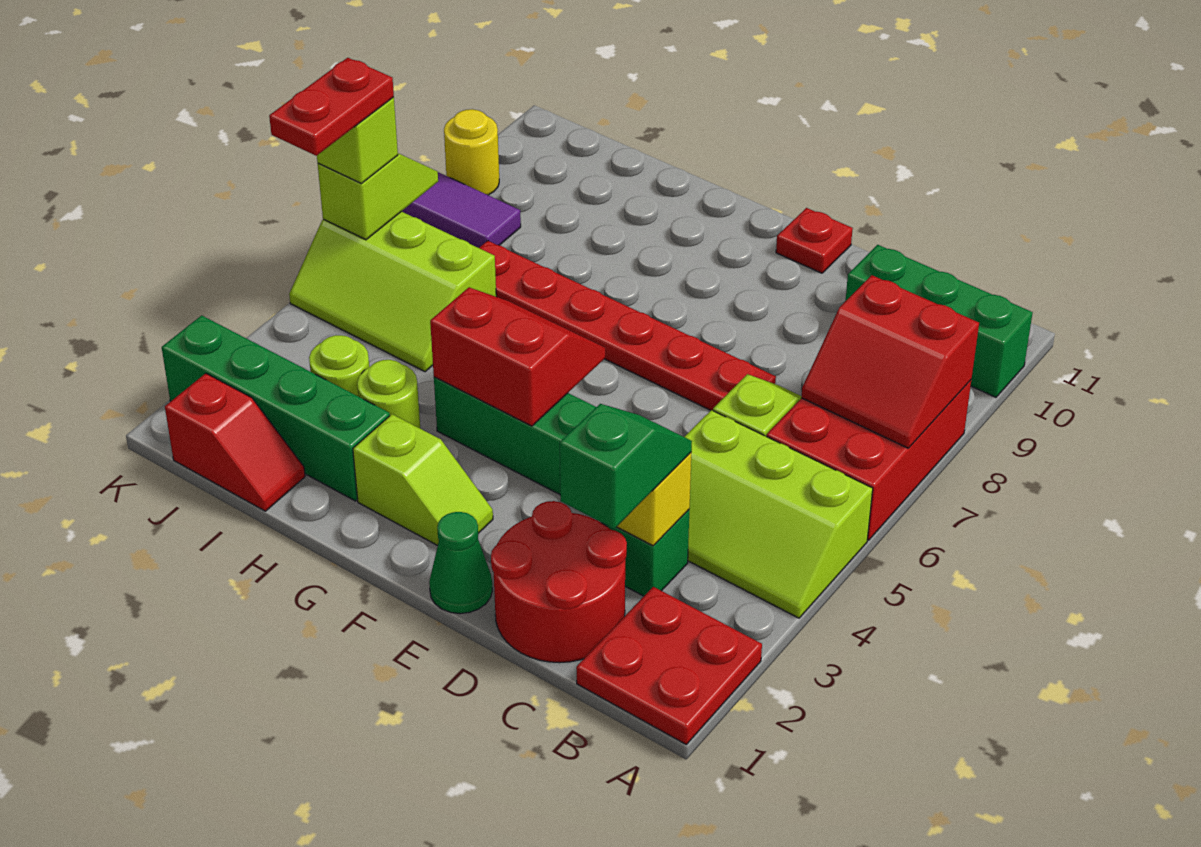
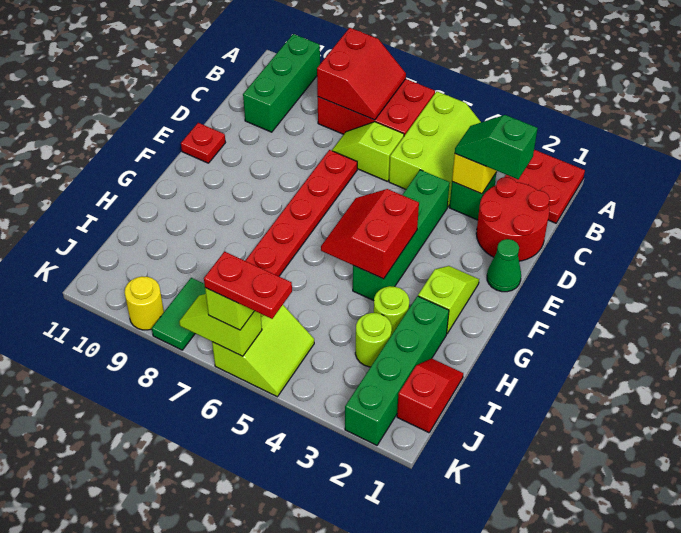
lime slope I5:K6 level 1 top 6 -> lime slope J5:K6 level 1 top 6
purple tile J8:K8 level 1 -> green tile J8:K8 level 1

